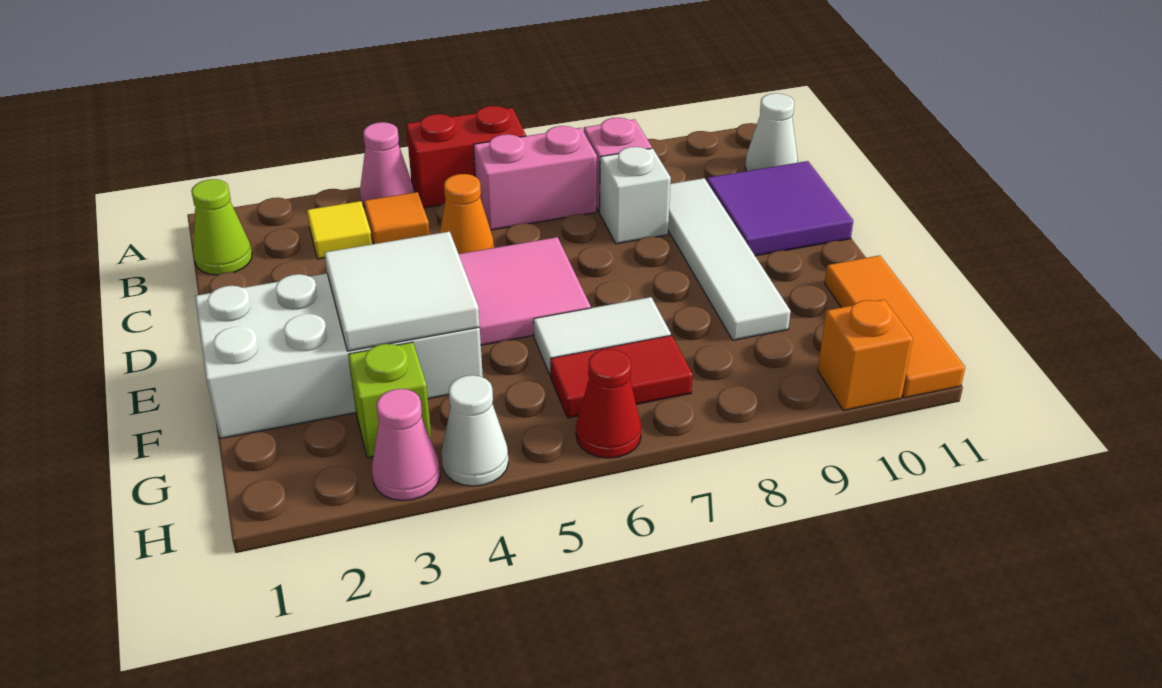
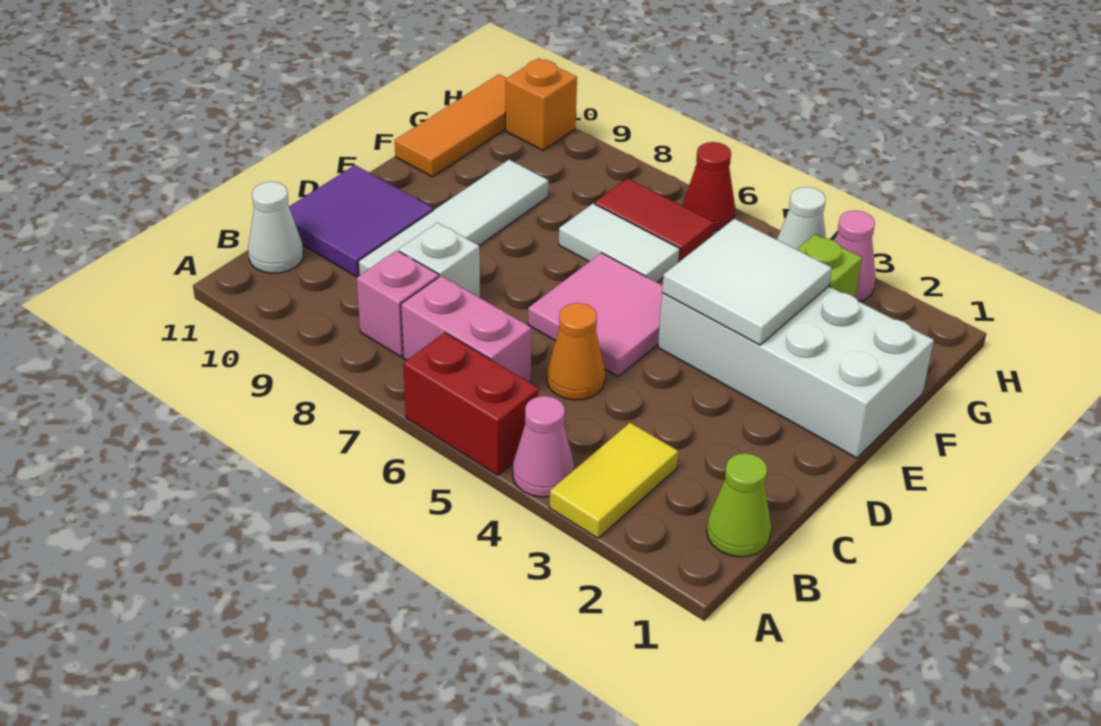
yellow tile B3 level 1 -> yellow tile A3:B3 level 1
orange tile B4 level 1 -> none

